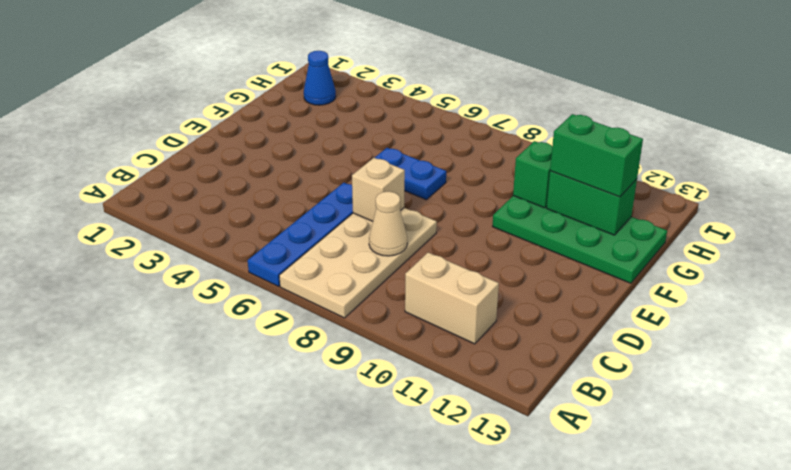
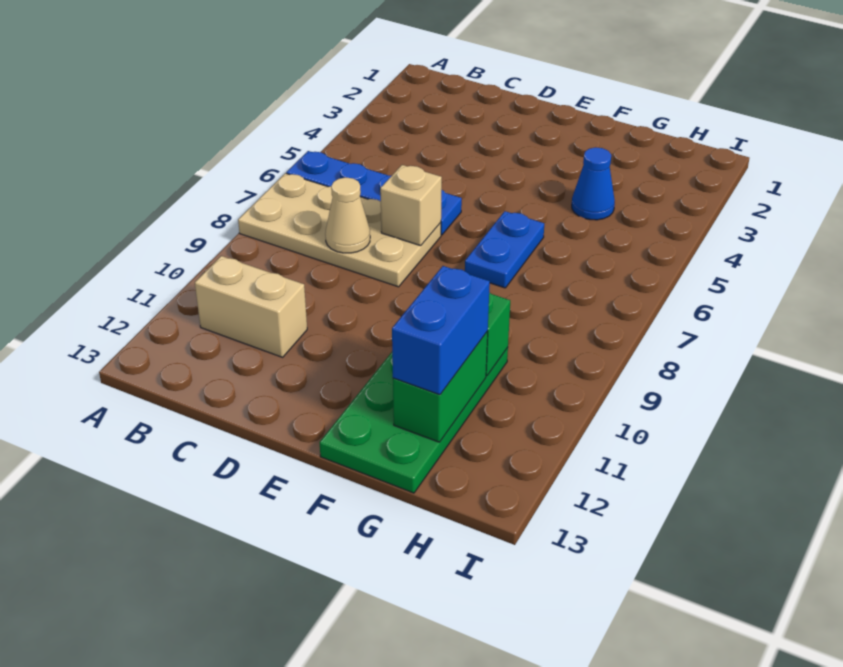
tan brick B10:B11 level 1 -> tan brick B11:C11 level 1
green brick G11:G12 level 3 -> blue brick G11:G12 level 3
blue cone H2 level 1 -> blue cone G4 level 1

